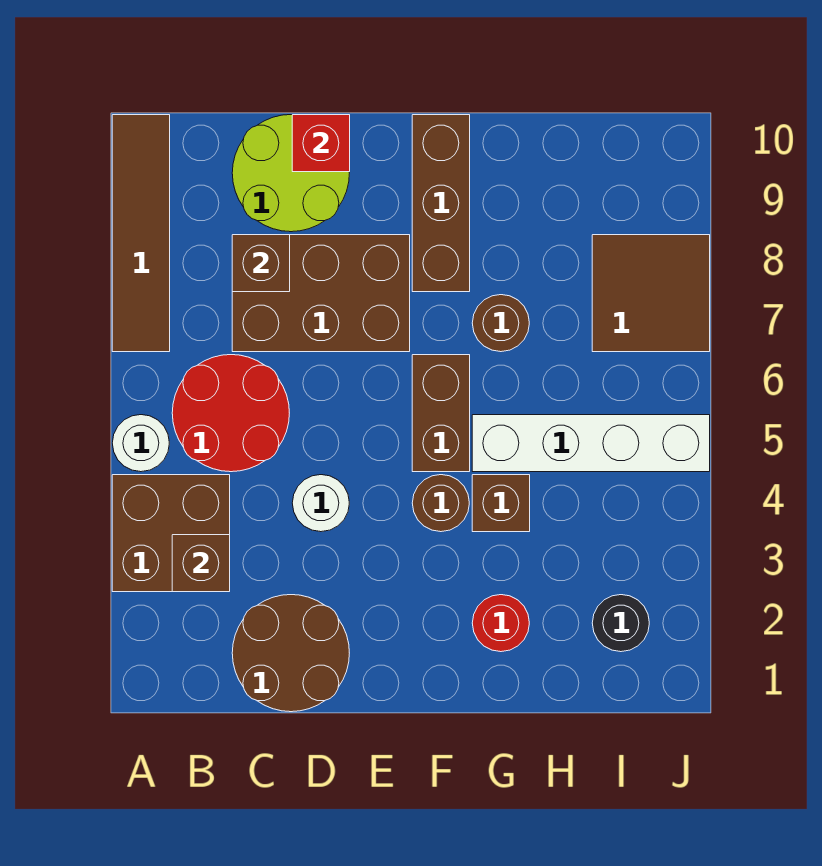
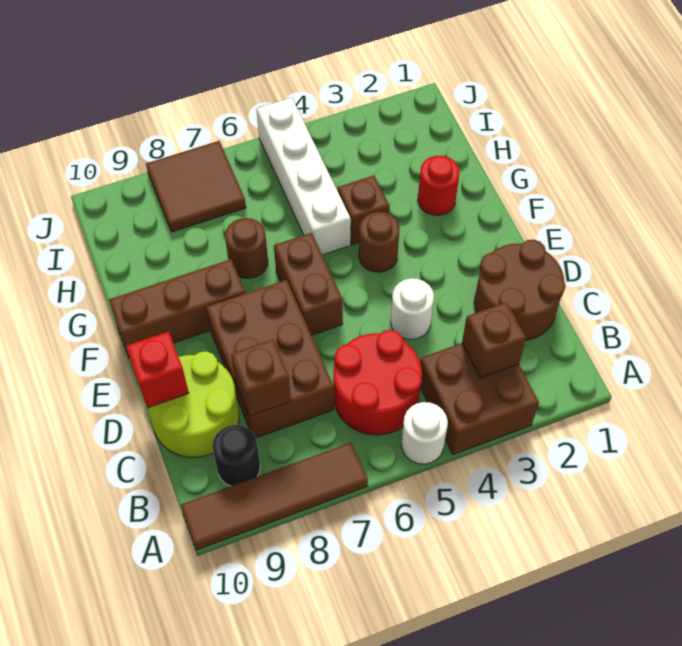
brown brick F5:F6 level 1 -> brown brick E6:F6 level 1
black round brick I2 level 1 -> black round brick B9 level 1

